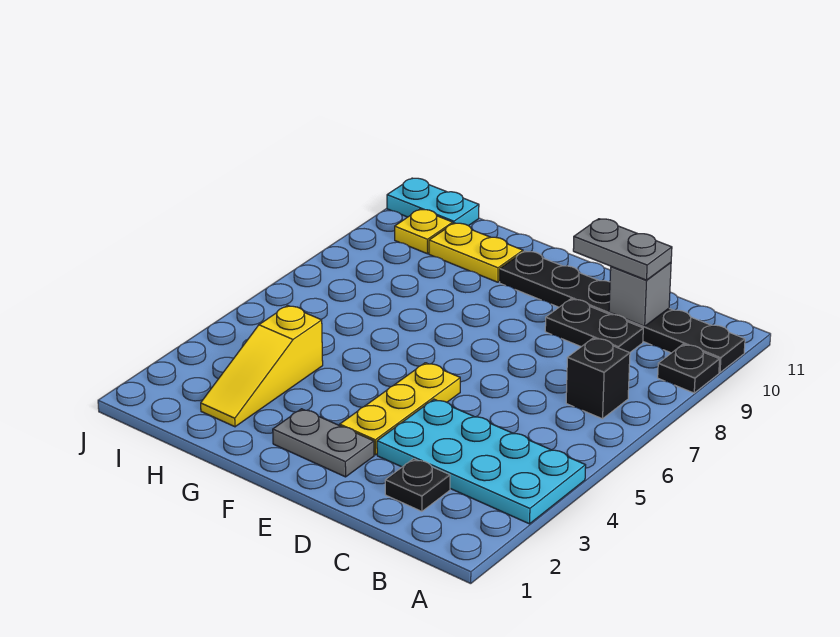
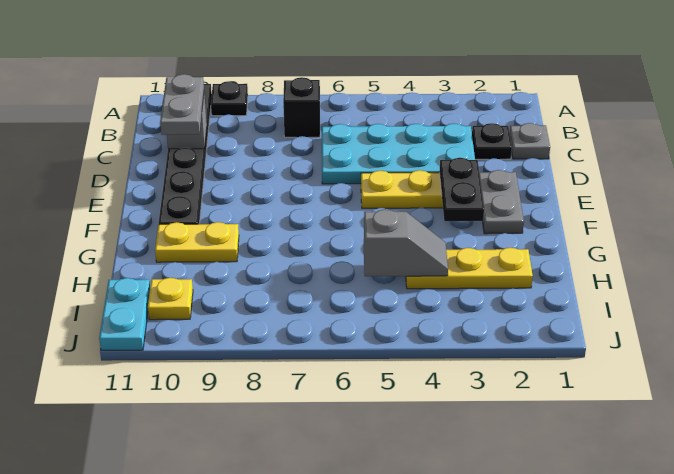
cyan plate A3:D4 level 1 -> cyan plate C3:D6 level 1
none -> grey plate C1 level 1
black plate C9:D9 level 1 -> black plate E3:F3 level 2
yellow plate G10:H10 level 1 -> yellow plate G9:G10 level 1
yellow slope H2:H4 level 1 top 4 -> yellow plate H2:H4 level 1
none -> grey slope H4:H5 level 2 top 5

